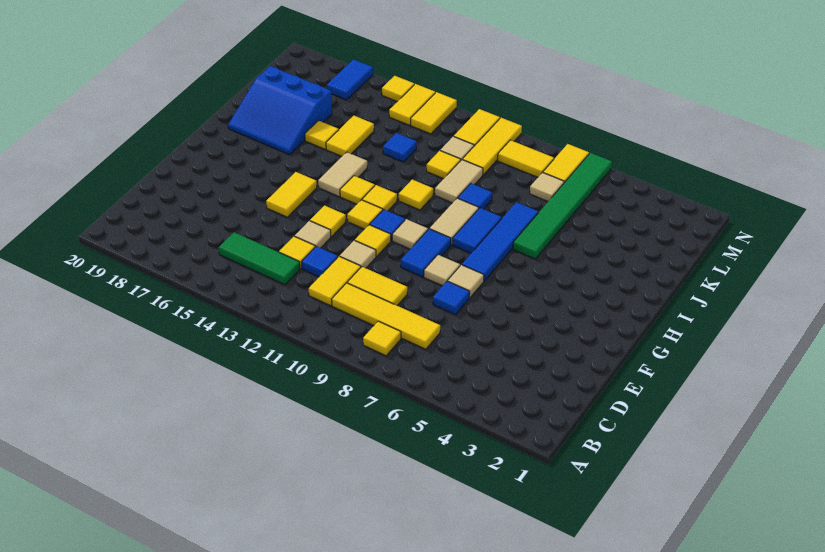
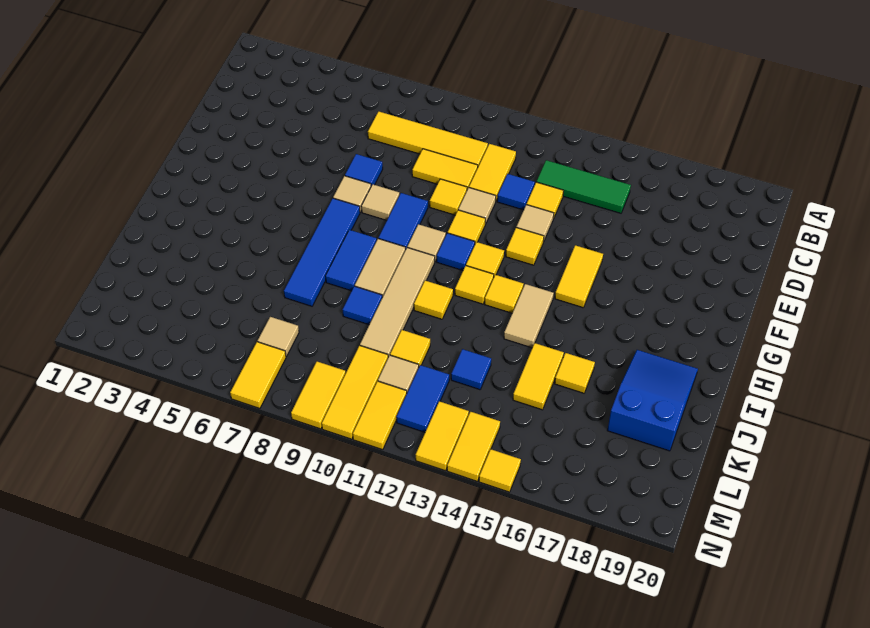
yellow tile B8 level 1 -> yellow tile E10 level 1
green tile I6:N6 level 1 -> none
blue slope I17:K19 level 1 top K -> blue slope I18:K19 level 1 top K
tan tile J10:K10 level 1 -> tan tile H10:K10 level 1
yellow tile M8:M9 level 1 -> yellow tile M9:N9 level 1
blue tile M17:N17 level 1 -> blue tile L12:M12 level 1

